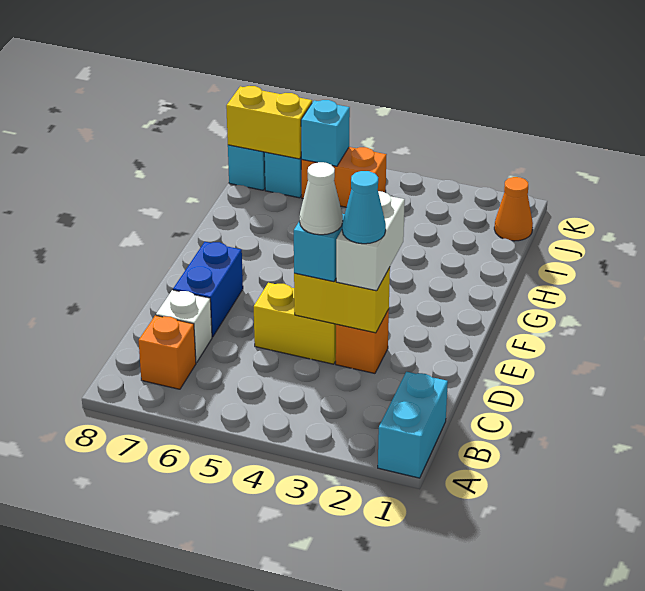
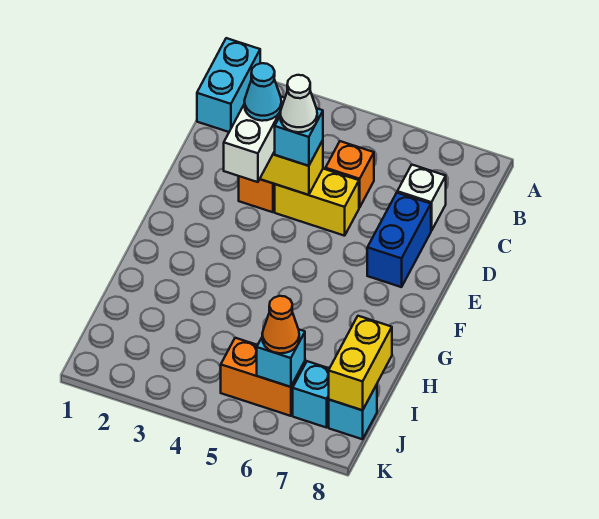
orange brick B7 level 1 -> orange brick C5 level 1
orange cone J1 level 1 -> orange cone J6 level 3
yellow brick J7:J8 level 2 -> yellow brick I8:J8 level 2

